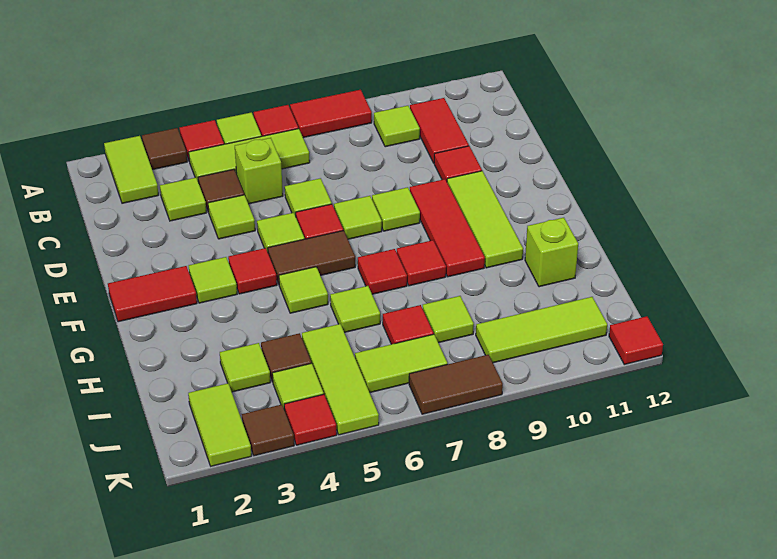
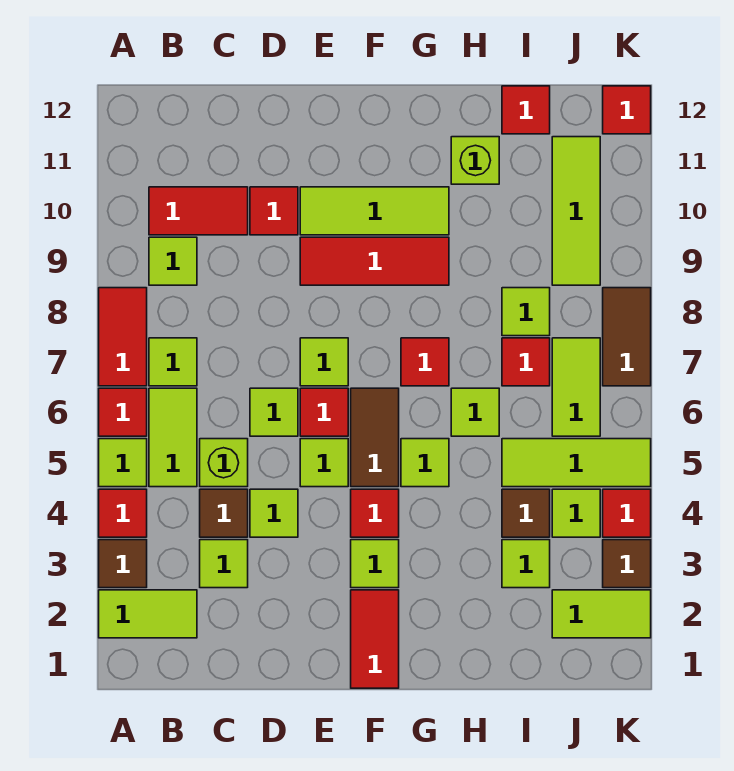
lime tile B4:B6 level 1 -> lime tile B5:B6 level 1
lime tile E8 level 1 -> lime tile B7 level 1
red tile G8 level 1 -> red tile I12 level 1

